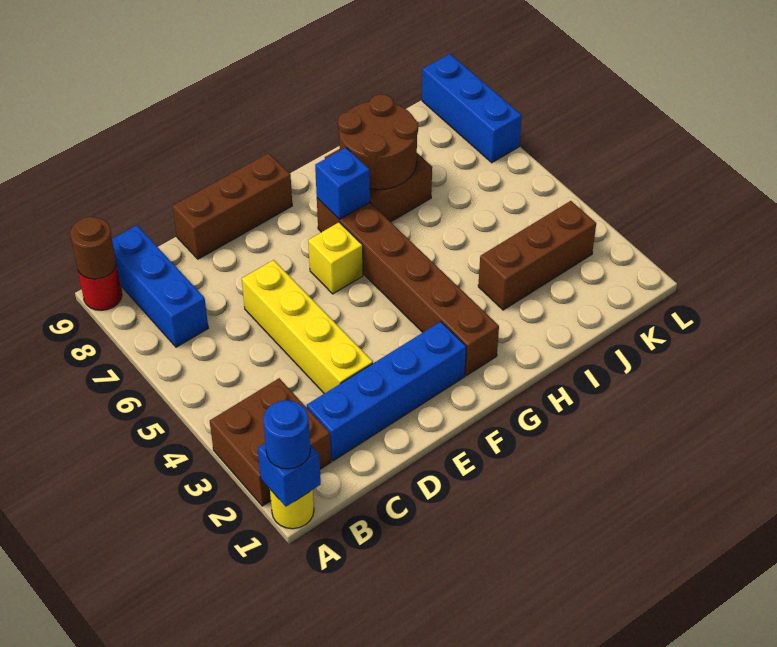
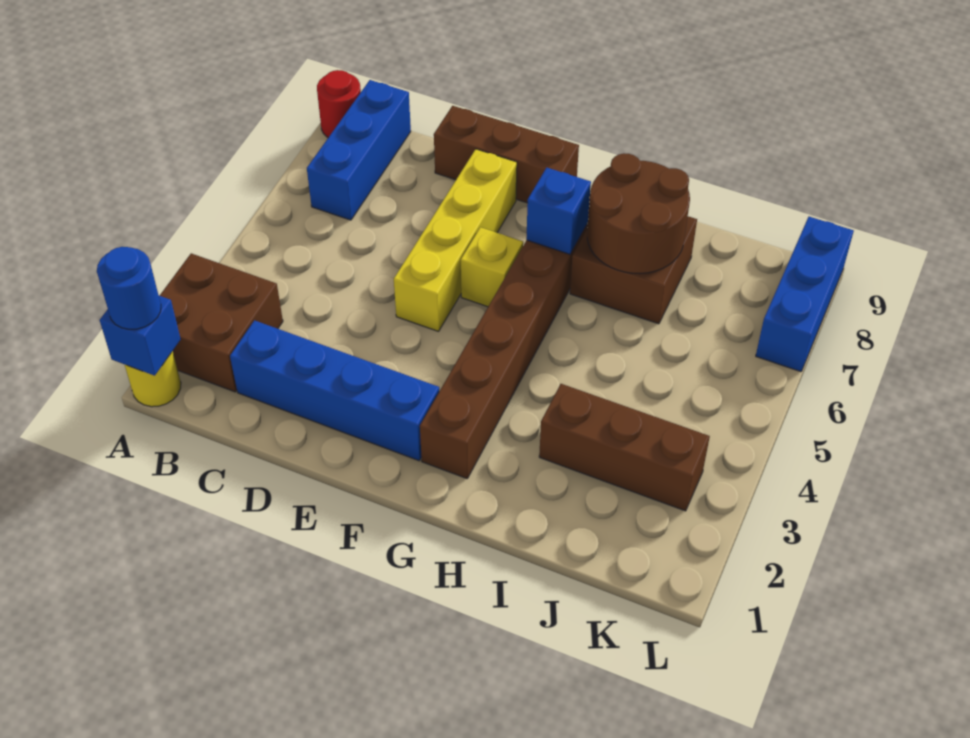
brown round brick A9 level 2 -> none
yellow brick D3:D6 level 1 -> yellow brick E5:E8 level 1

